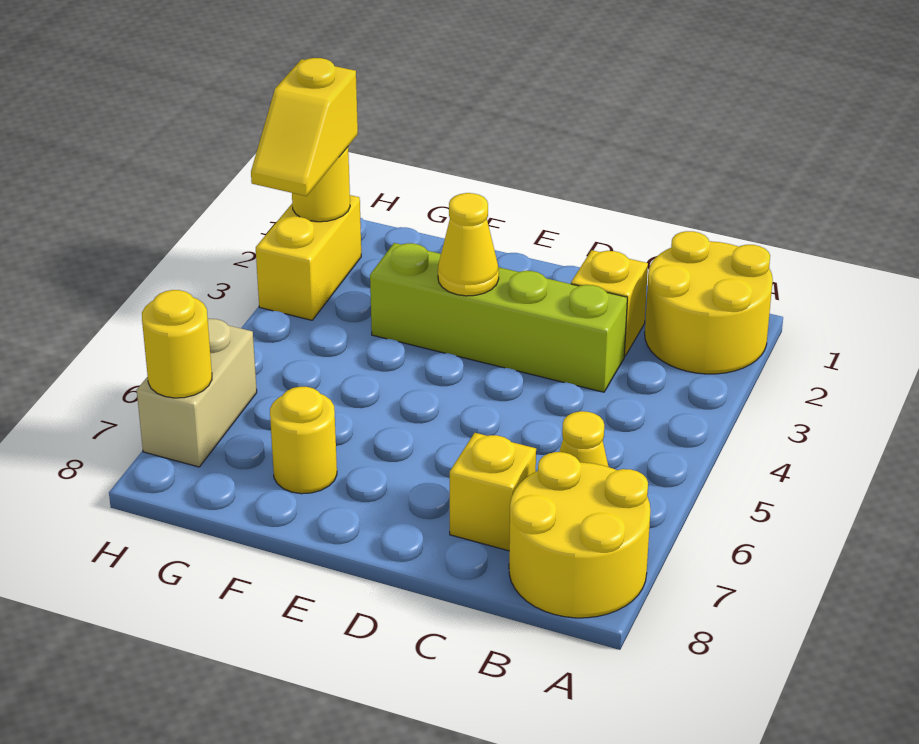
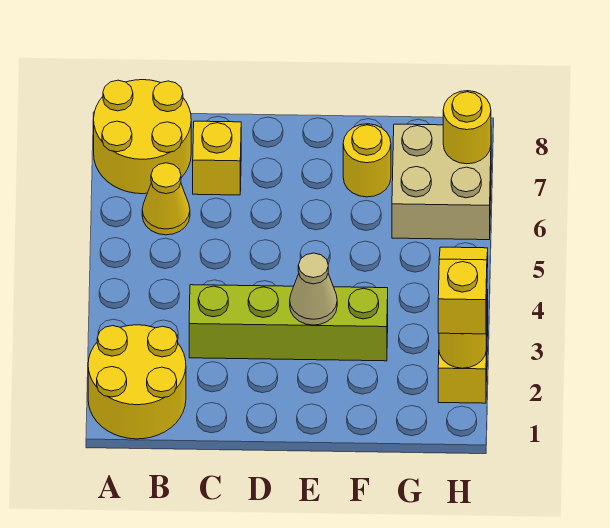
yellow brick C2 level 1 -> none
yellow cone E3 level 2 -> tan cone E3 level 2
tan brick H6:H7 level 1 -> tan brick G6:H7 level 1

